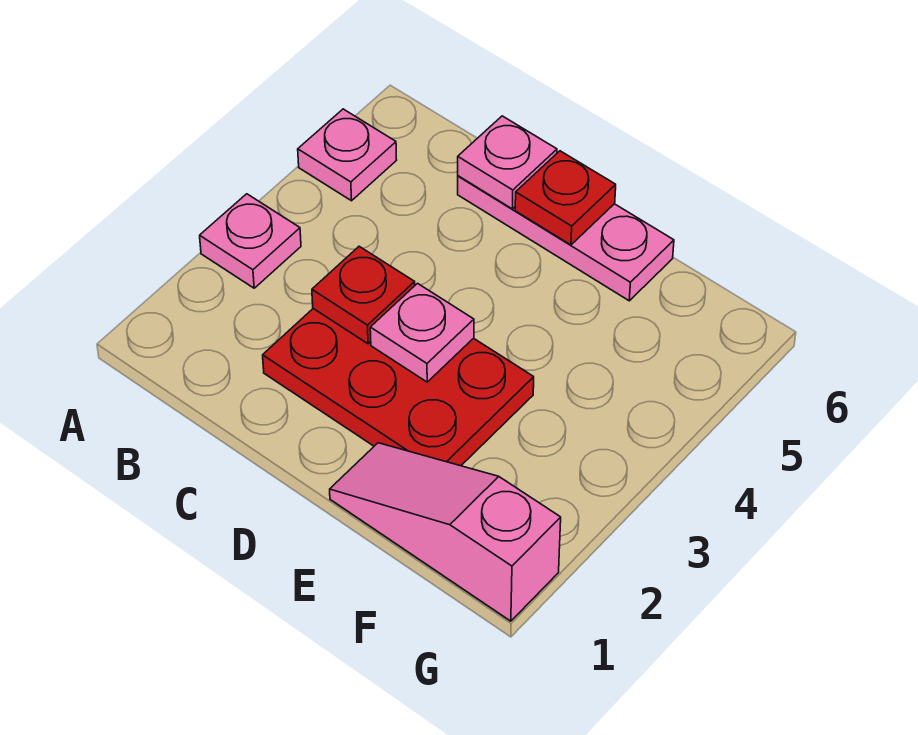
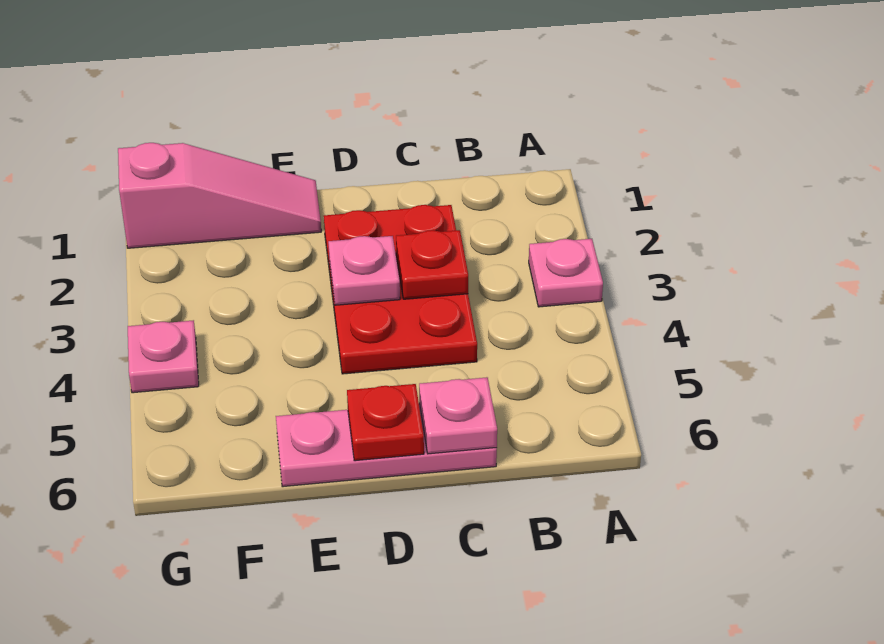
pink plate A5 level 1 -> pink plate G4 level 1
red plate C2:E3 level 1 -> red plate C2:D4 level 1

